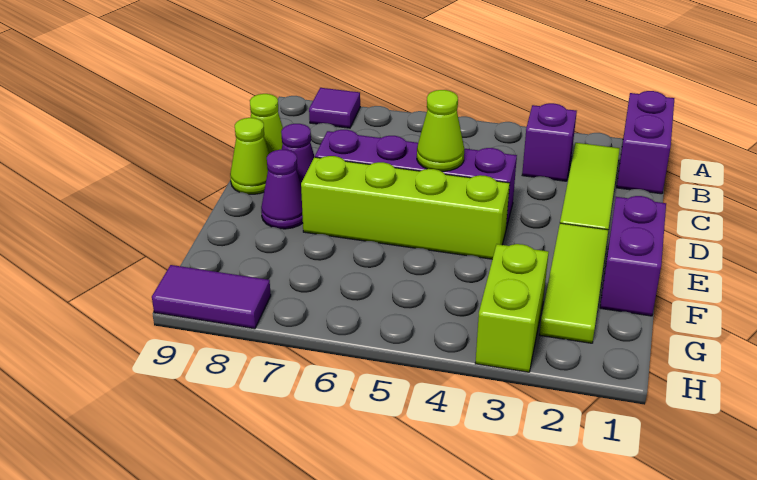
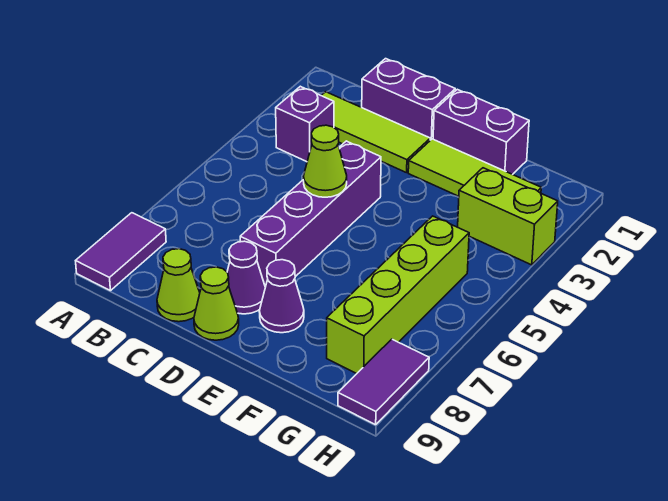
purple brick A1:B1 level 1 -> purple brick C1:D1 level 1
purple tile A8 level 1 -> purple tile A8:A9 level 1
lime brick E4:E7 level 1 -> lime brick G5:G8 level 1

